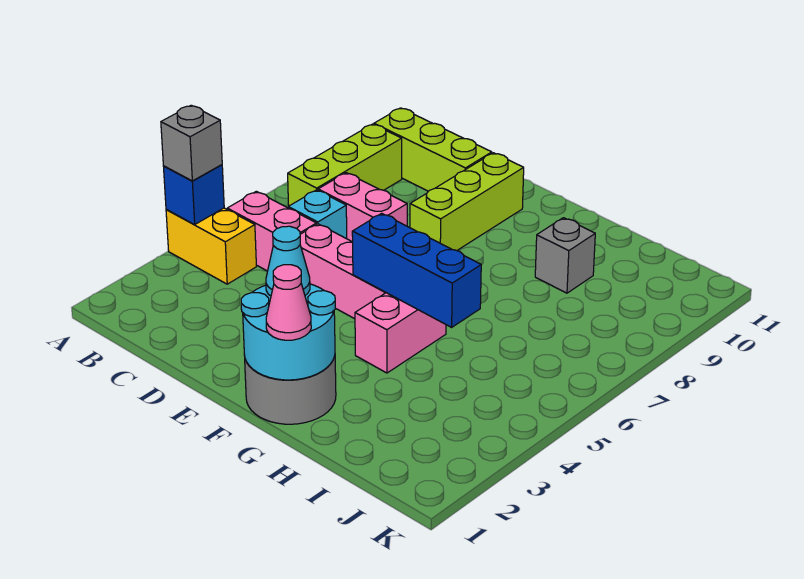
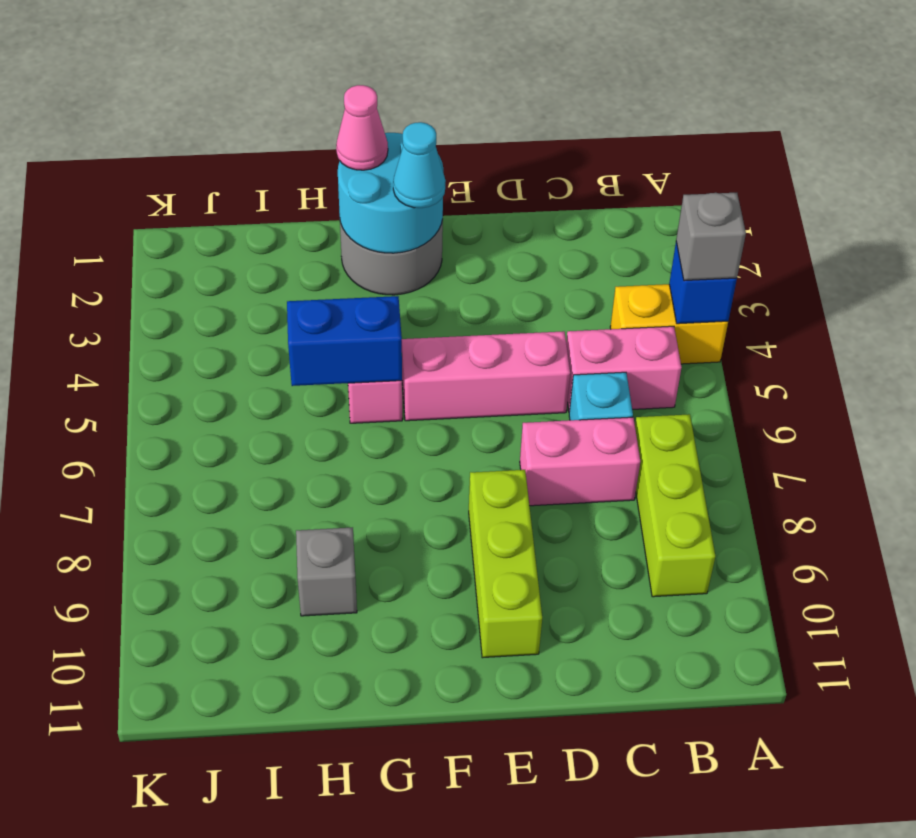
lime brick B10:D10 level 1 -> none
blue brick F5:H5 level 2 -> blue brick G5:H5 level 2

